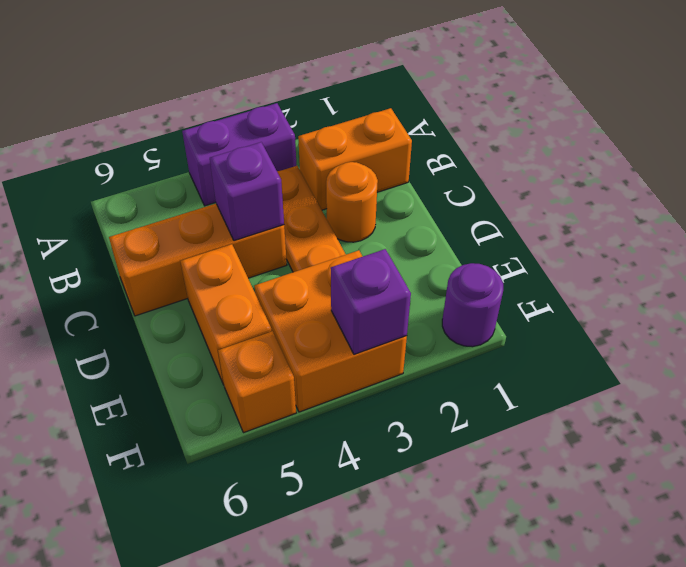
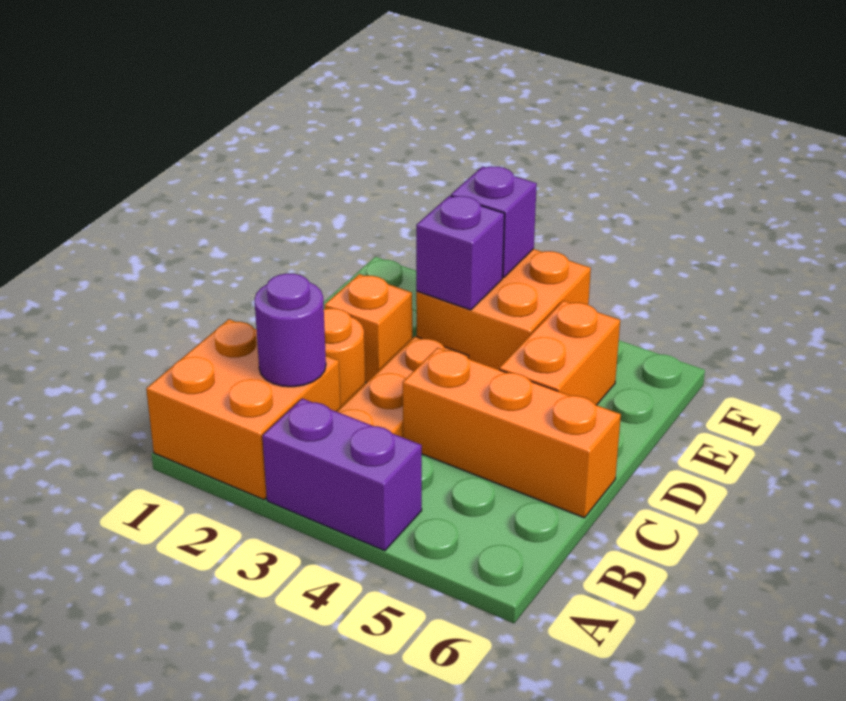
orange brick B1:B2 level 1 -> orange brick A1:B2 level 1
purple brick C4 level 2 -> purple brick E3 level 2
purple round brick F1 level 1 -> purple round brick B2 level 2
orange brick F5 level 1 -> orange brick D2 level 1

